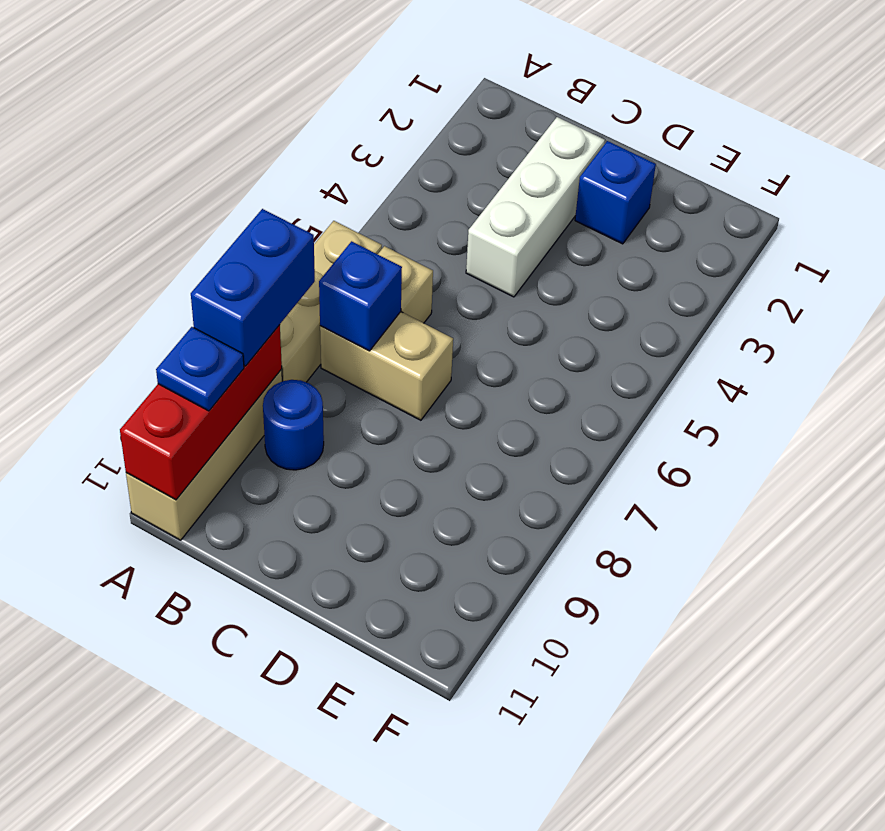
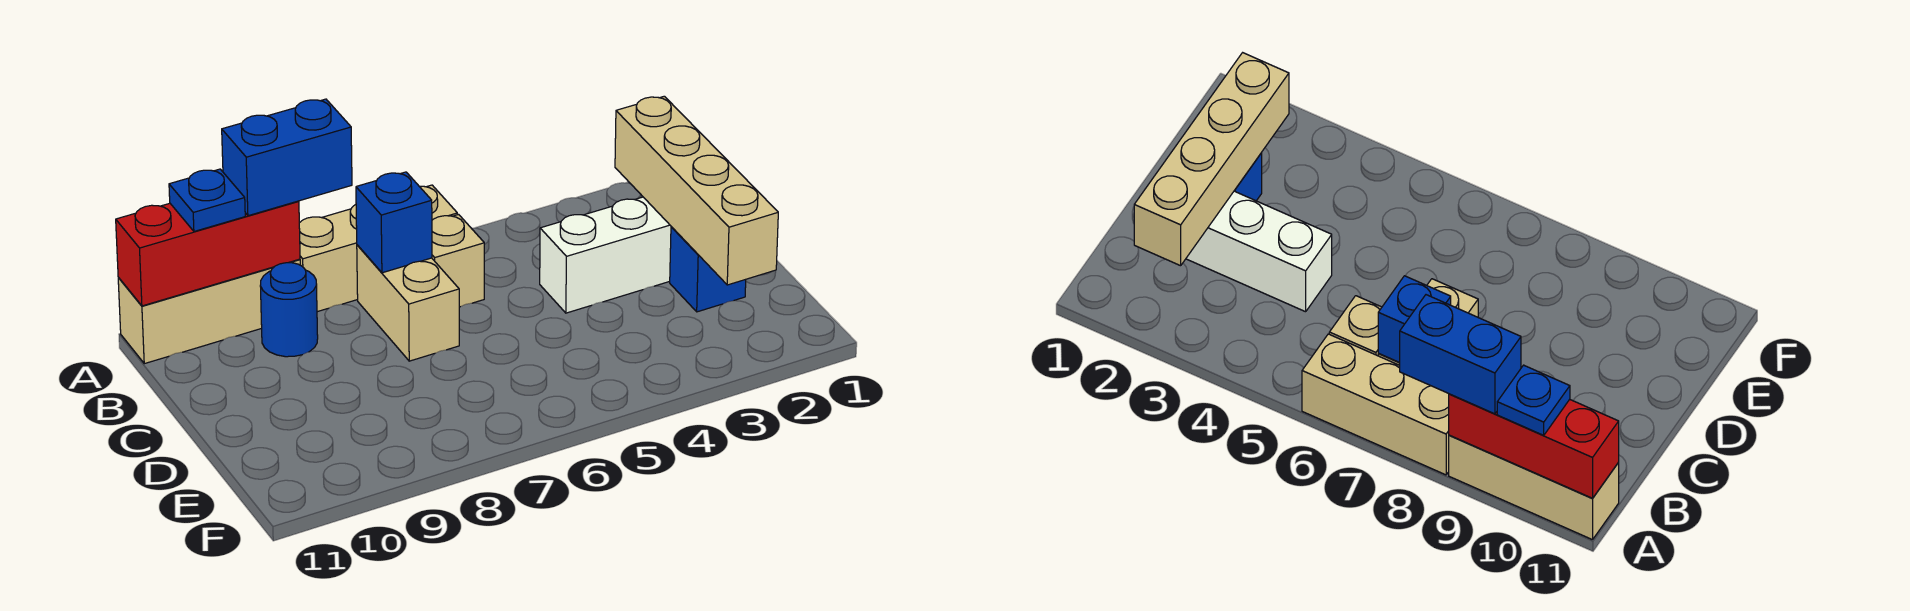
none -> tan brick B2:E2 level 2

